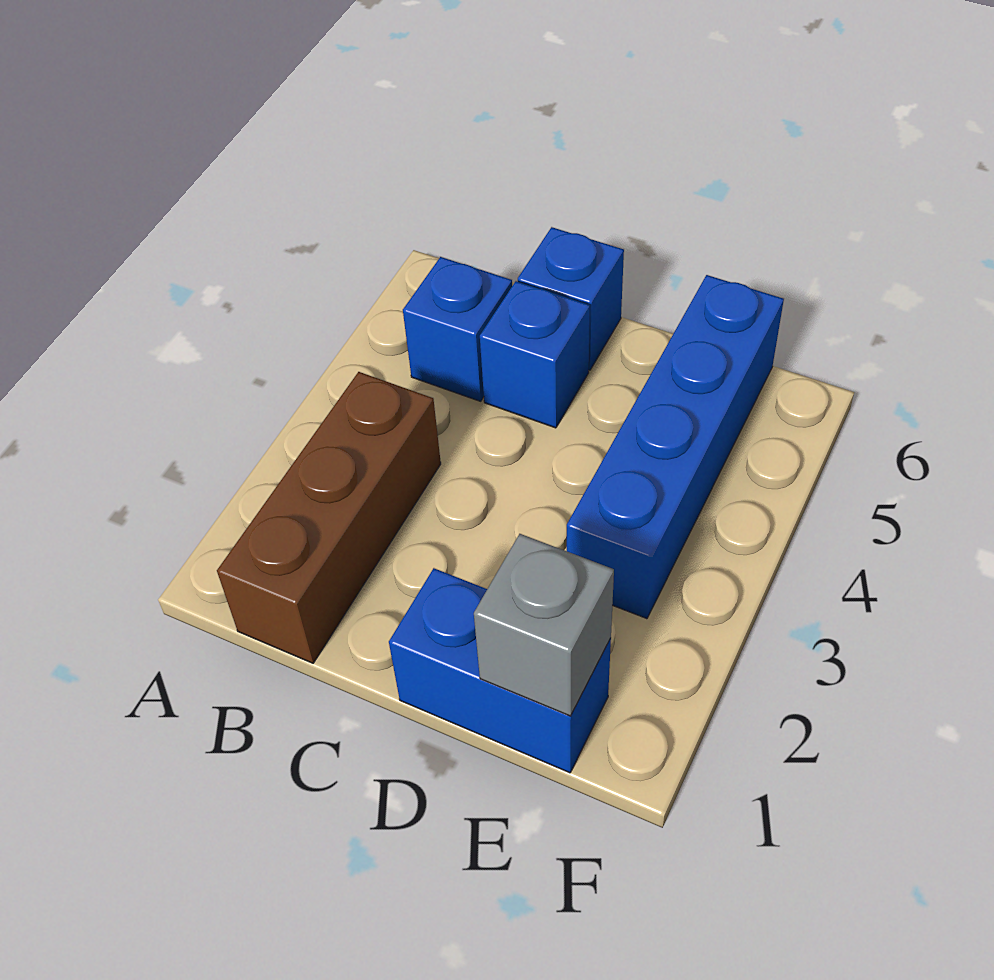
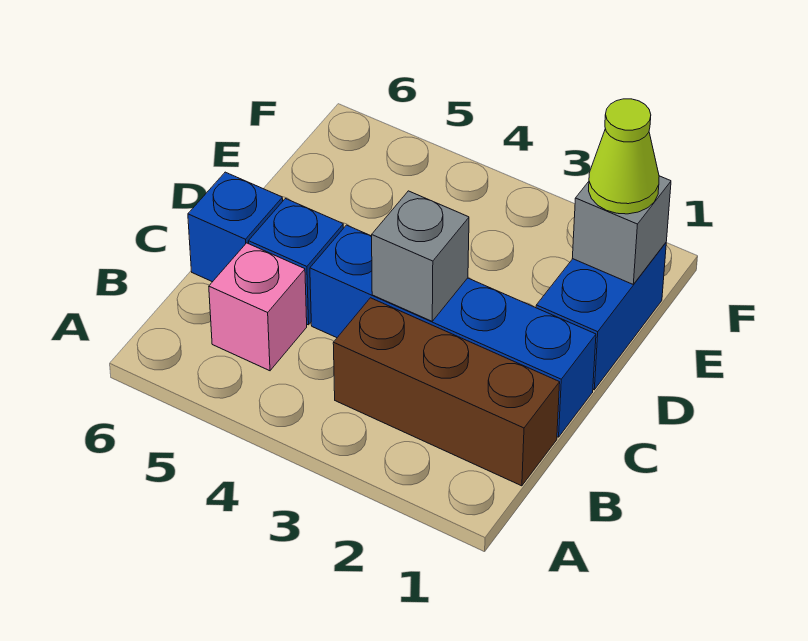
blue brick B5 level 1 -> pink brick B5 level 1
none -> grey brick C3 level 2
none -> lime cone E1 level 3
blue brick E3:E6 level 1 -> blue brick C1:C4 level 1

